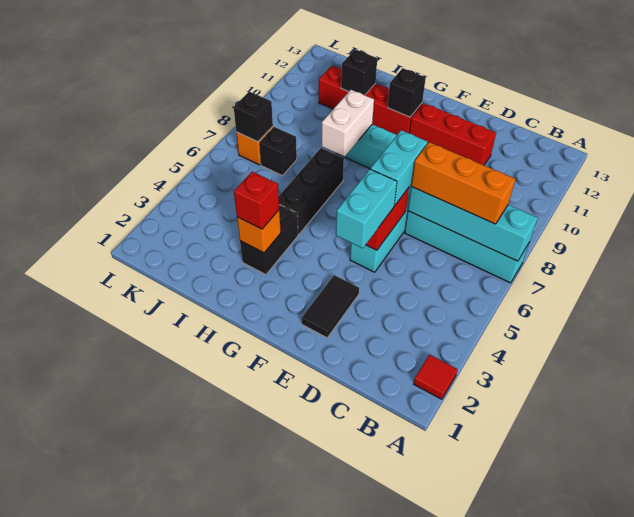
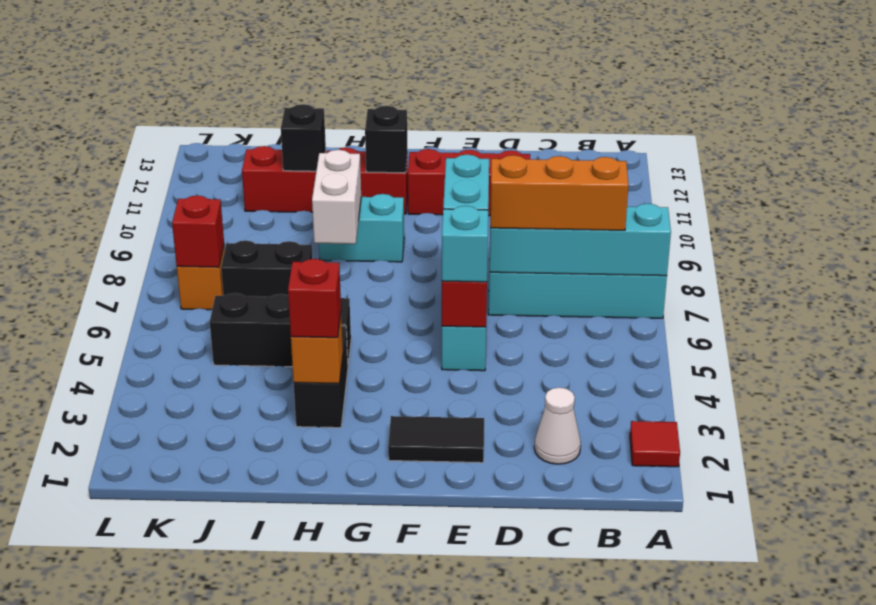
none -> white cone C2 level 1
black tile E2:E3 level 1 -> black tile E2:F2 level 1
cyan brick E4:E5 level 3 -> cyan brick E5 level 3
black brick H5:H7 level 1 -> black brick H5:J5 level 1
black brick J7 level 1 -> black brick I7:J7 level 1
black brick K7 level 2 -> red brick K7 level 2

